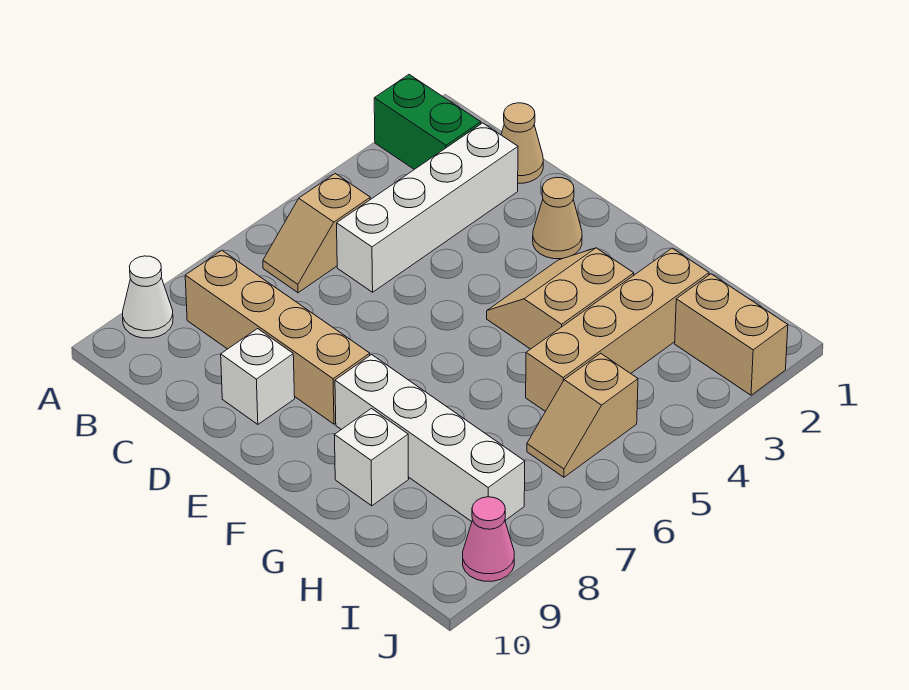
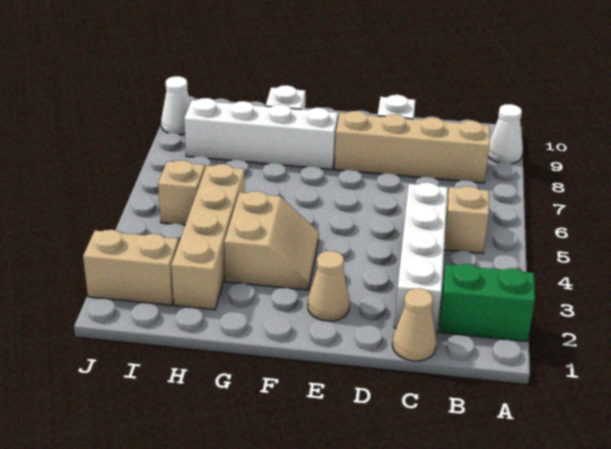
pink cone J9 level 1 -> white cone J9 level 1

